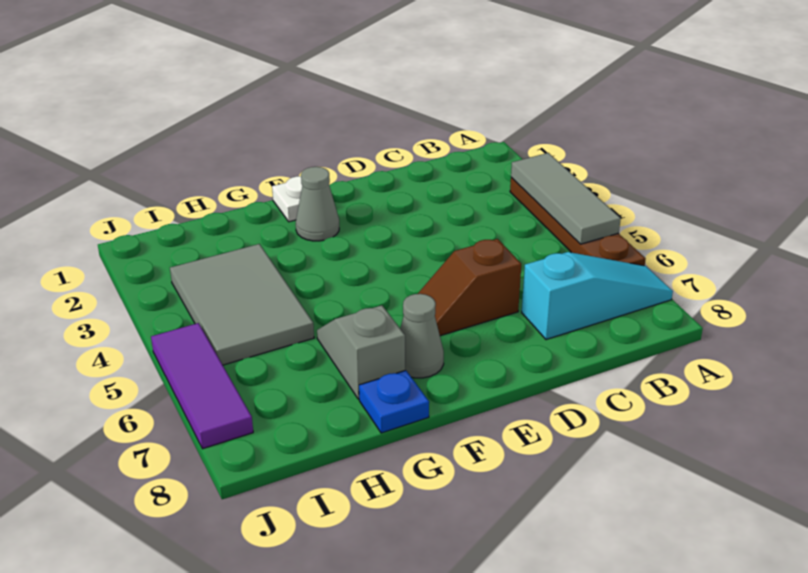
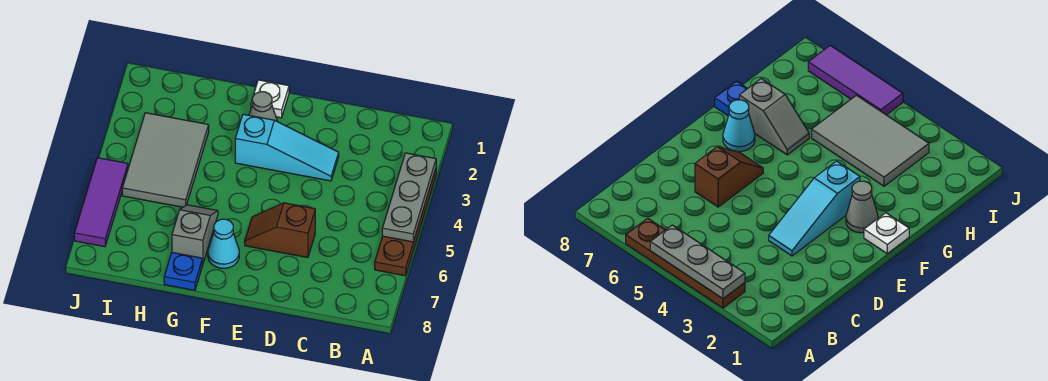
grey tile A3:A5 level 2 -> grey plate A3:A5 level 2
cyan slope A7:C7 level 1 top C -> cyan slope D3:F3 level 1 top F
grey cone F7 level 1 -> cyan cone F7 level 1

